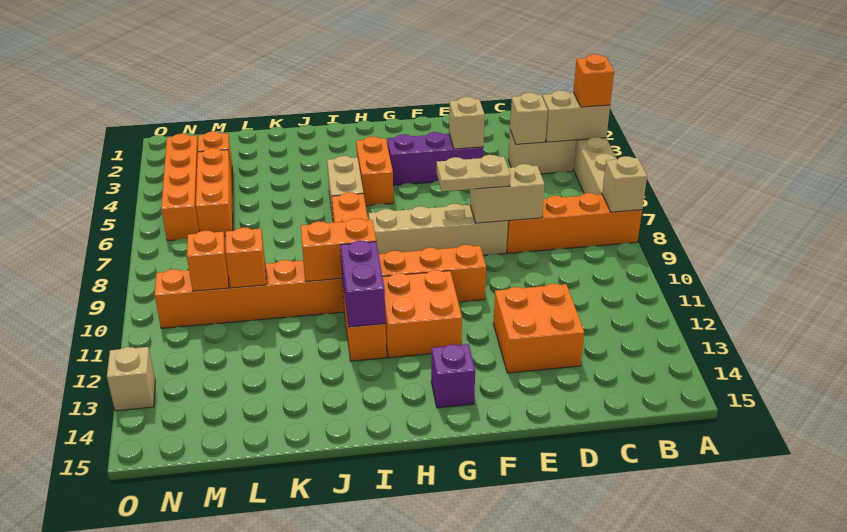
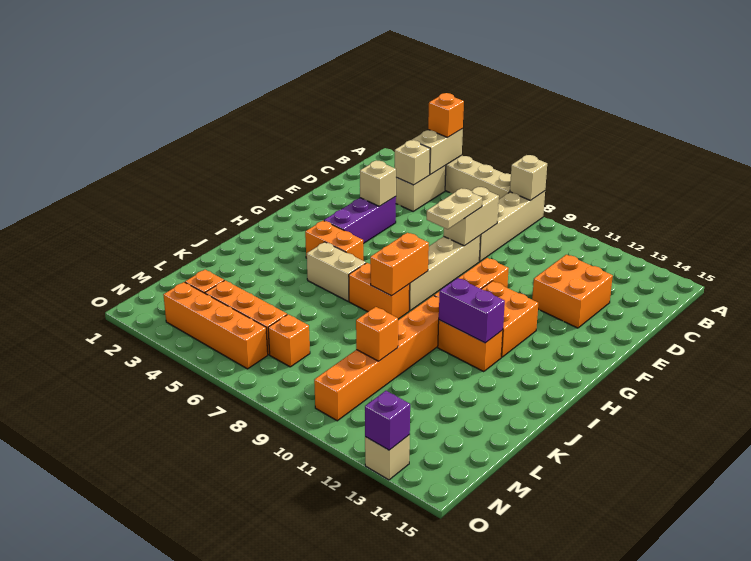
orange brick A8:D8 level 1 -> tan brick A8:D8 level 1
purple brick G14 level 1 -> purple brick O13 level 2
orange brick I10:J10 level 2 -> orange brick H8:I8 level 2
orange brick M10 level 2 -> orange brick M7 level 1

